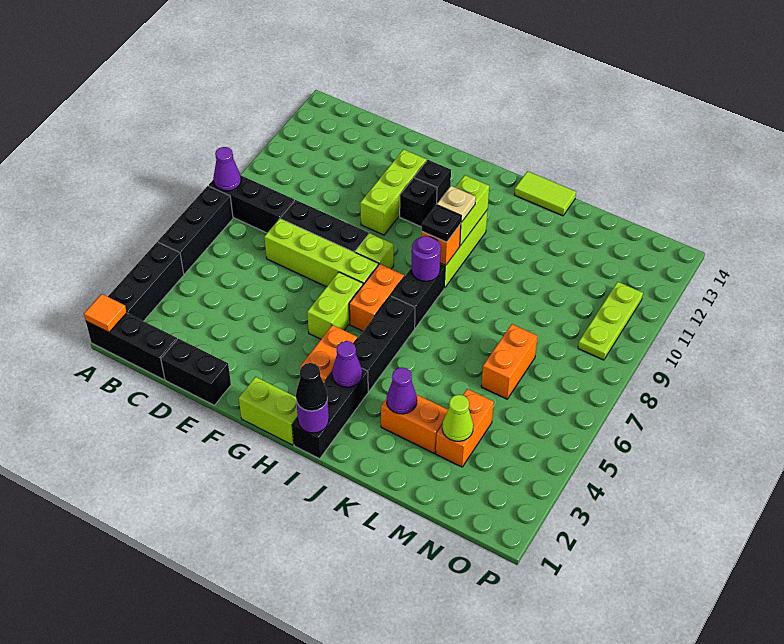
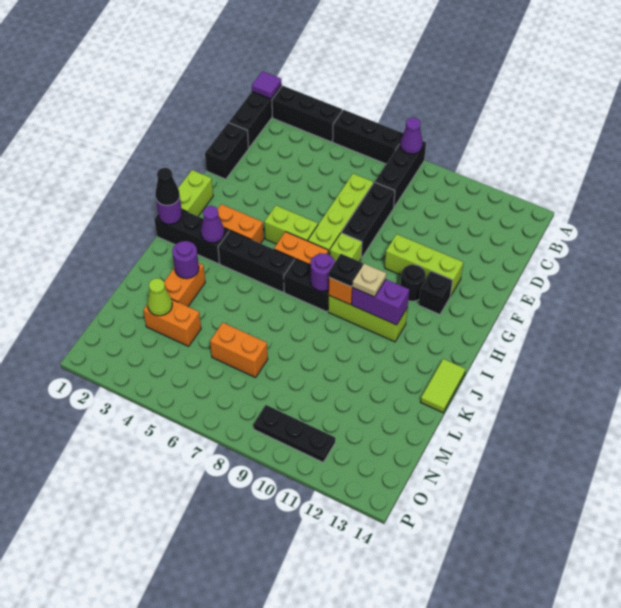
orange tile A1 level 2 -> purple tile A1 level 2
black brick G11 level 1 -> black round brick G11 level 1
lime brick I10:I11 level 2 -> purple brick I10:I11 level 2
purple cone K3 level 2 -> purple round brick K3 level 2
lime plate O9:O11 level 1 -> black plate O9:O11 level 1

